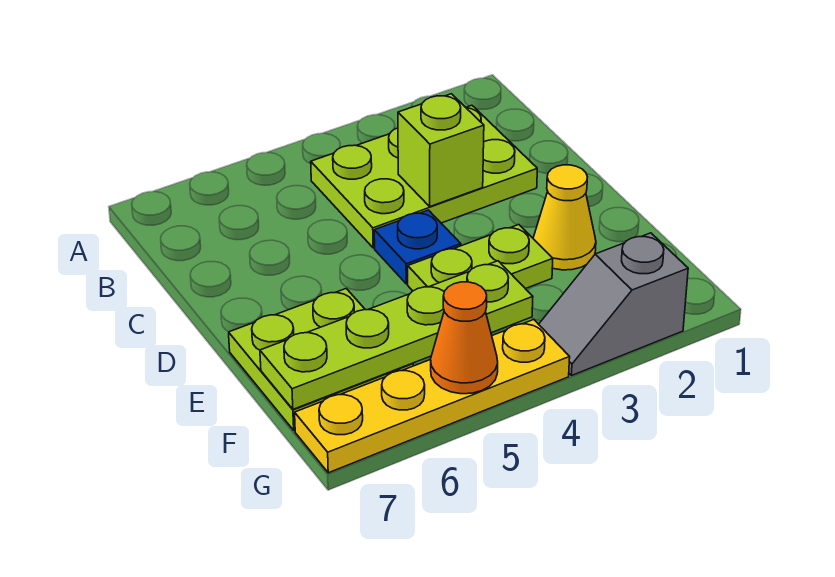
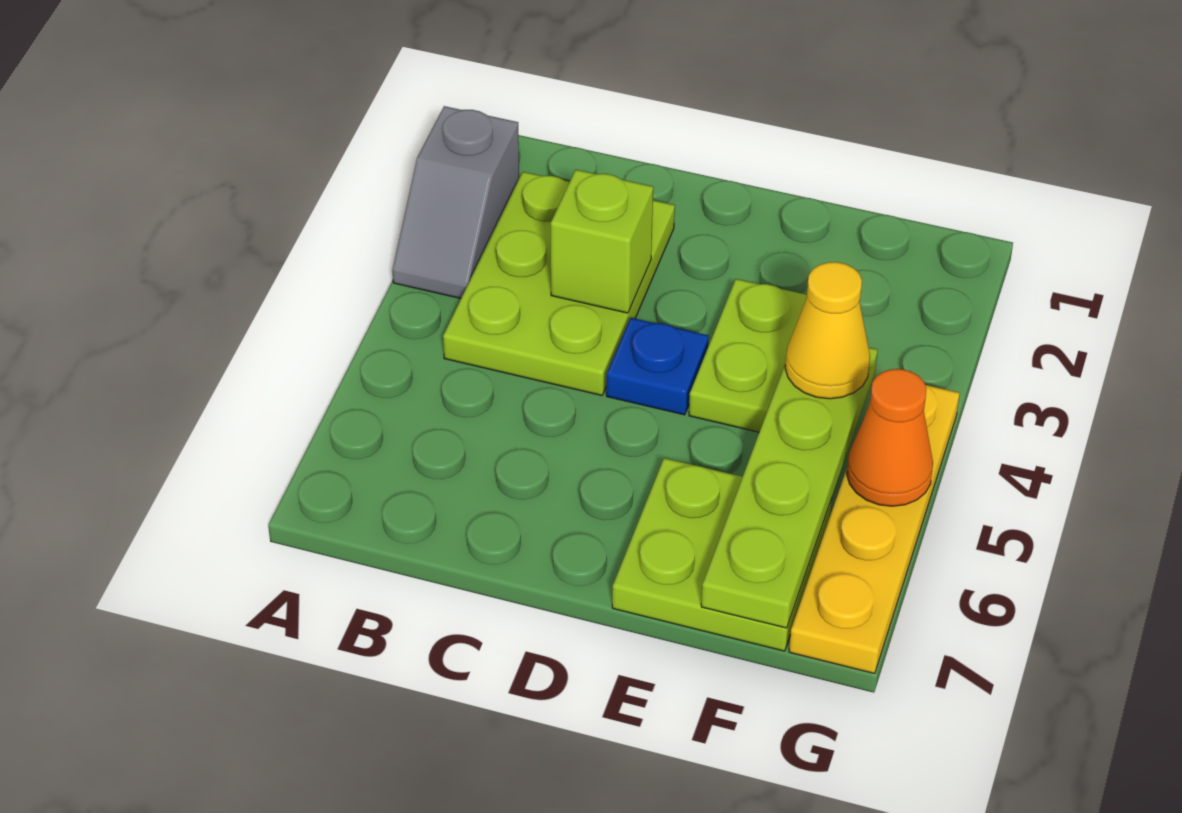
yellow cone E2 level 1 -> yellow cone F4 level 3
grey slope G2:G3 level 1 top 2 -> grey slope A2:A3 level 1 top 2

